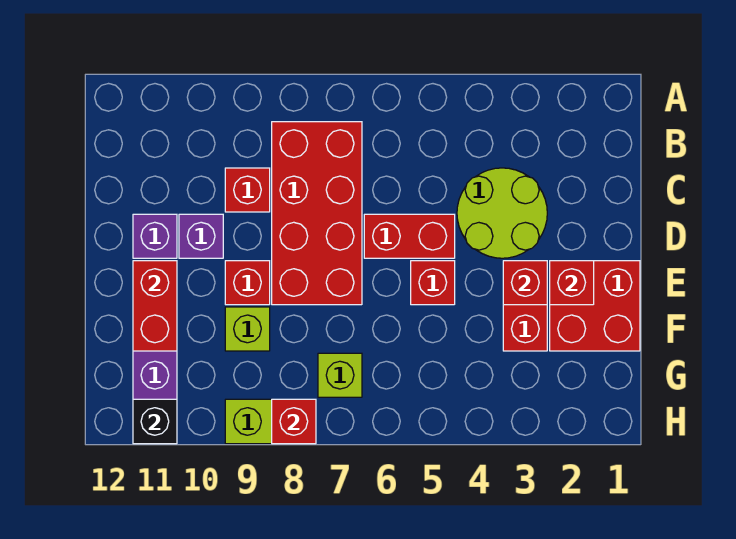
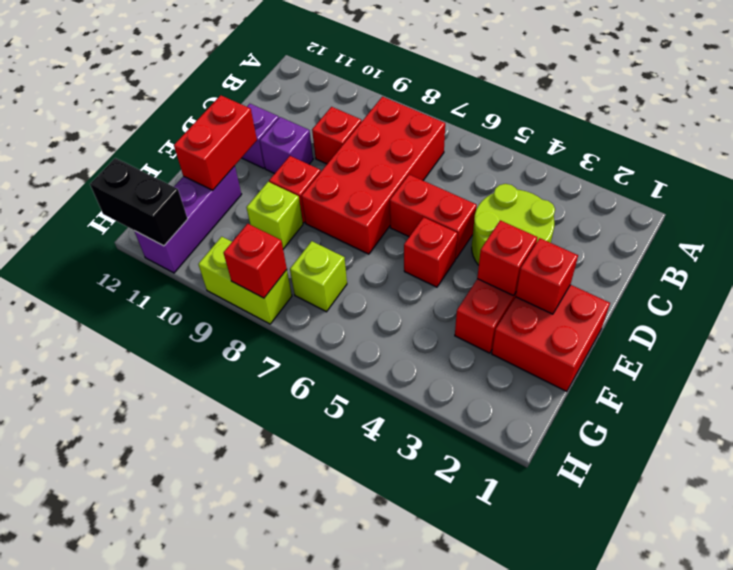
black brick H11 level 2 -> black brick H11:H12 level 2

